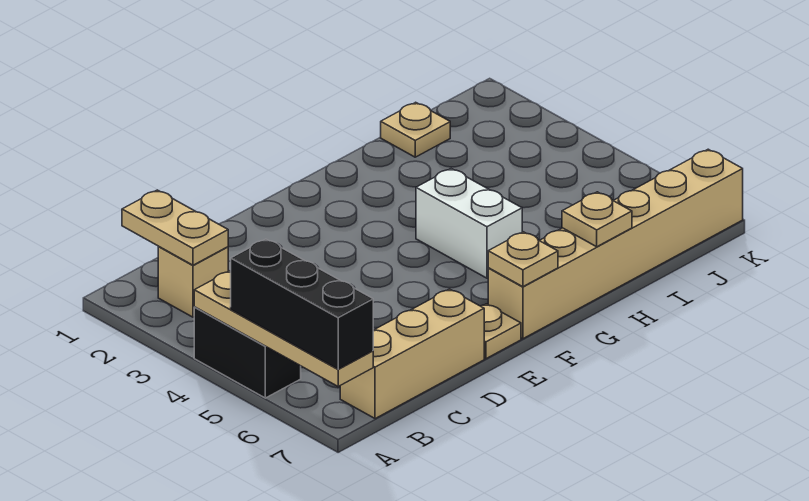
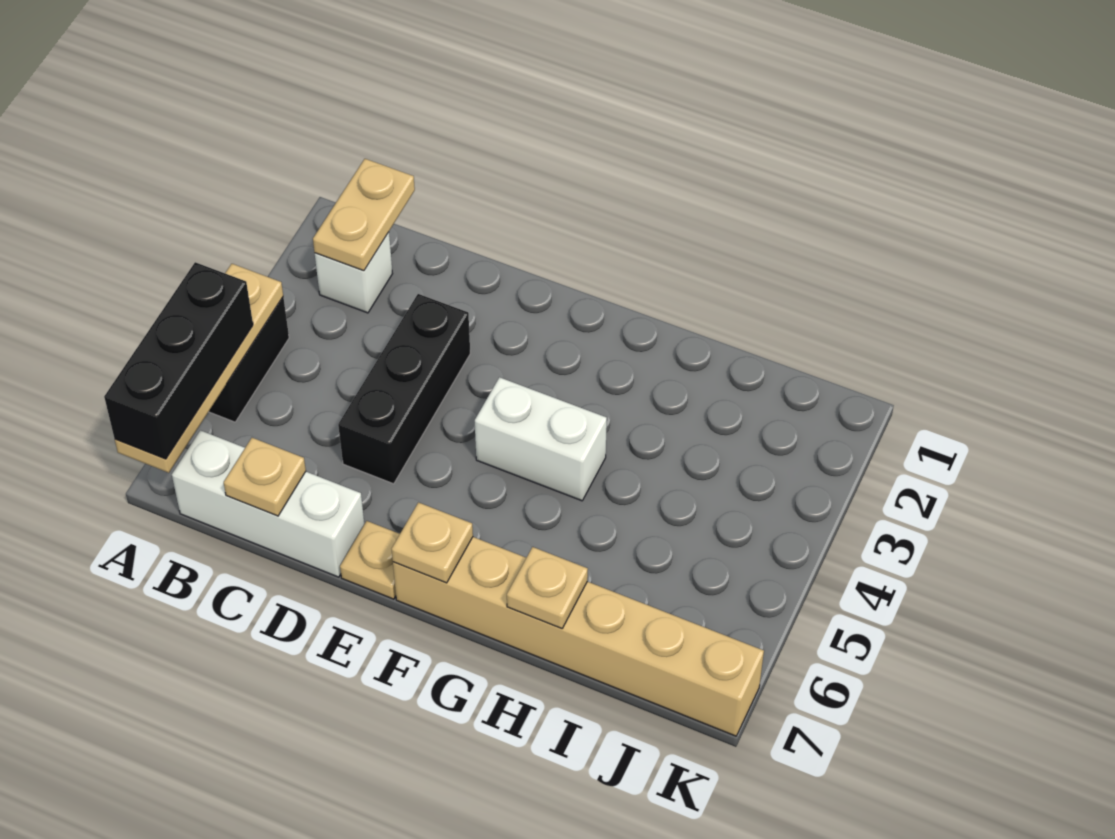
tan brick B2 level 1 -> white brick B2 level 1
tan brick B7:D7 level 1 -> white brick B7:D7 level 1
none -> black brick D3:D5 level 1
white brick G4:G5 level 1 -> white brick F4:G4 level 1
tan plate I1 level 1 -> tan plate C7 level 2

